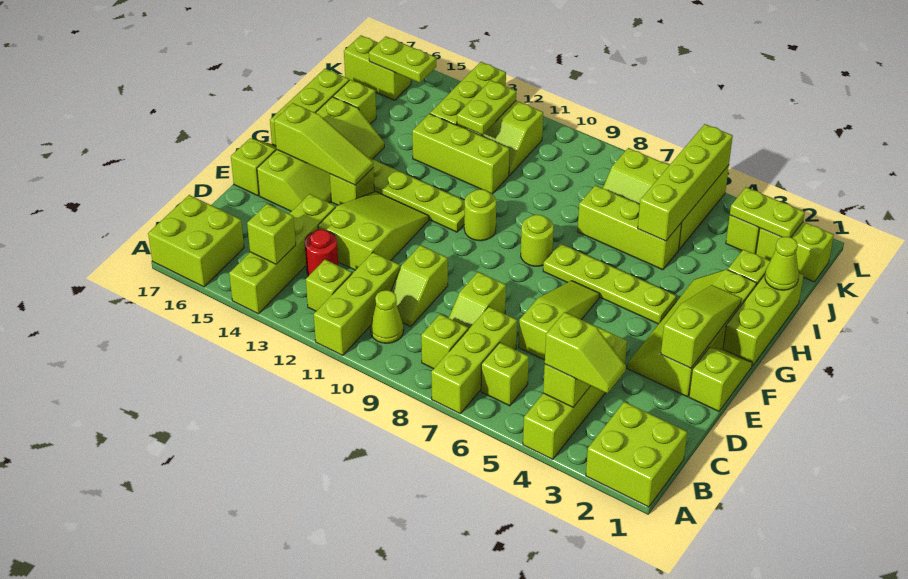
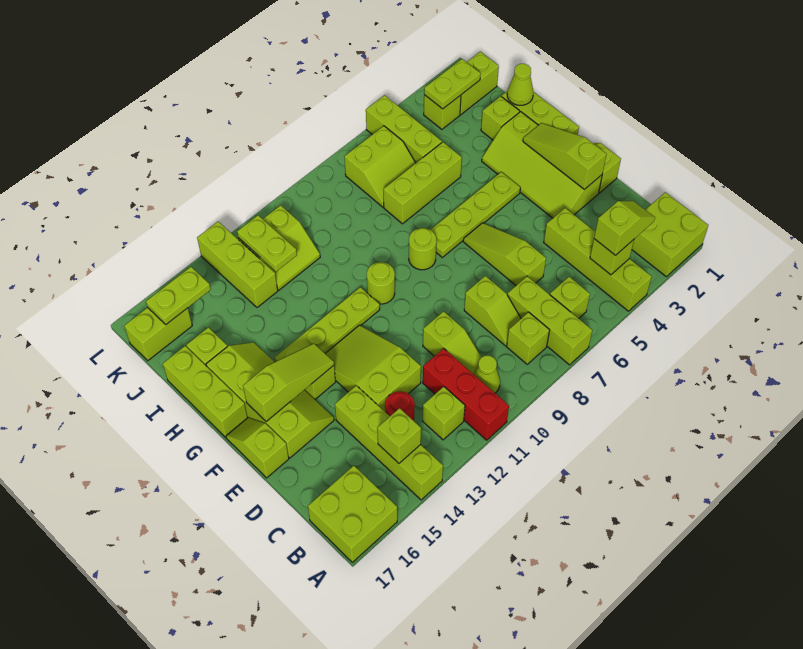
lime brick A11:C11 level 1 -> red brick A11:C11 level 1
lime brick I5:L5 level 2 -> none
lime brick I11:I13 level 1 -> none

